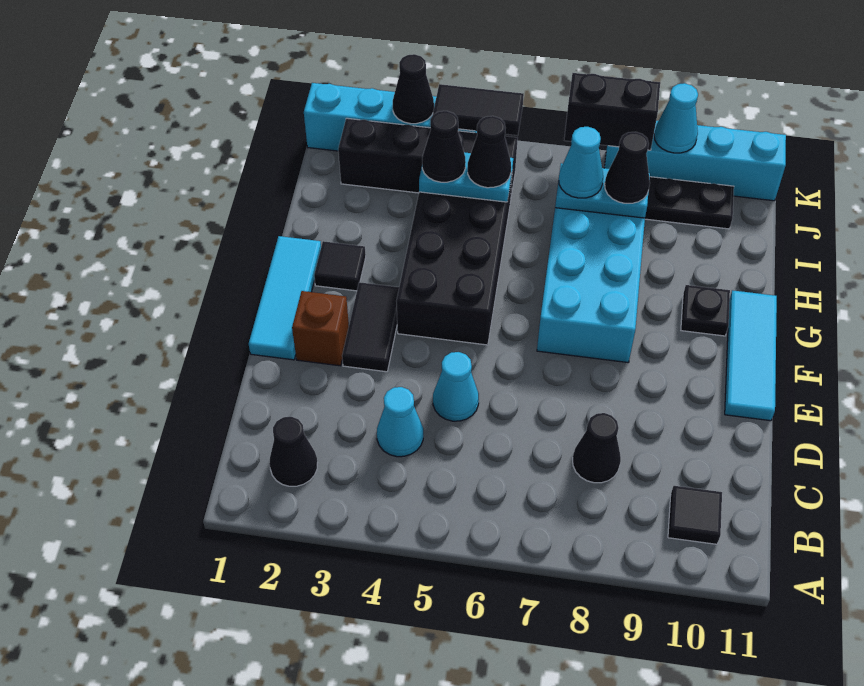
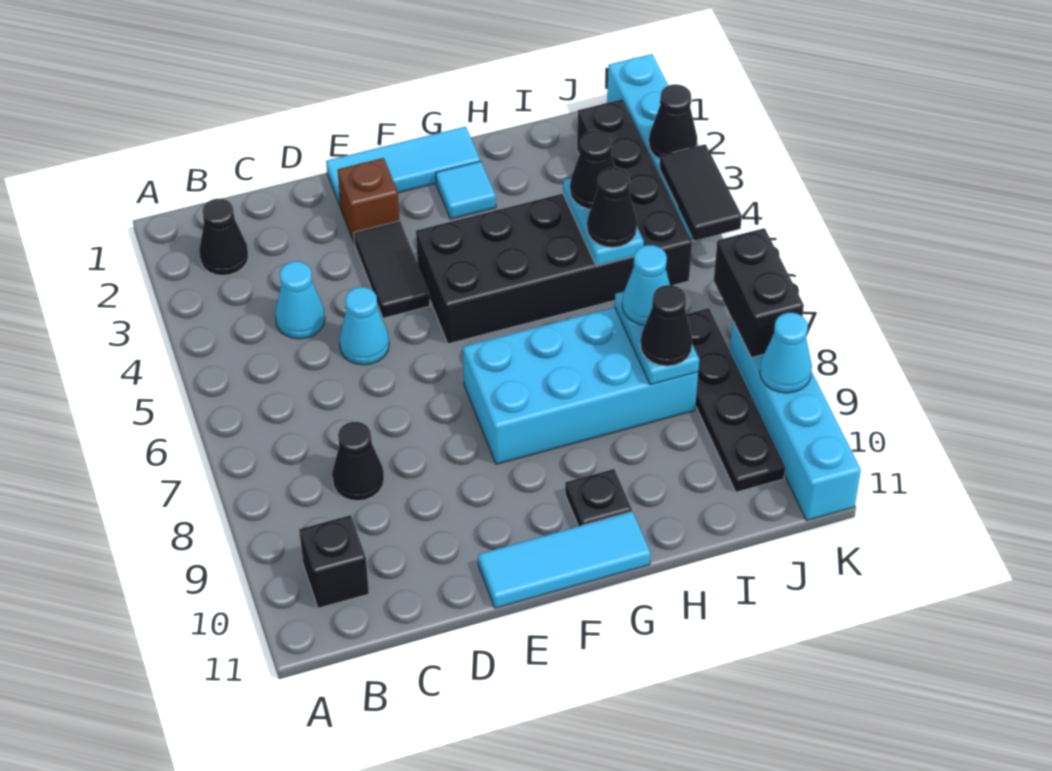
black tile B10 level 1 -> black brick B10 level 1
black tile E3:F3 level 1 -> black tile E3:E4 level 1
black tile G2 level 1 -> cyan tile G2 level 1

